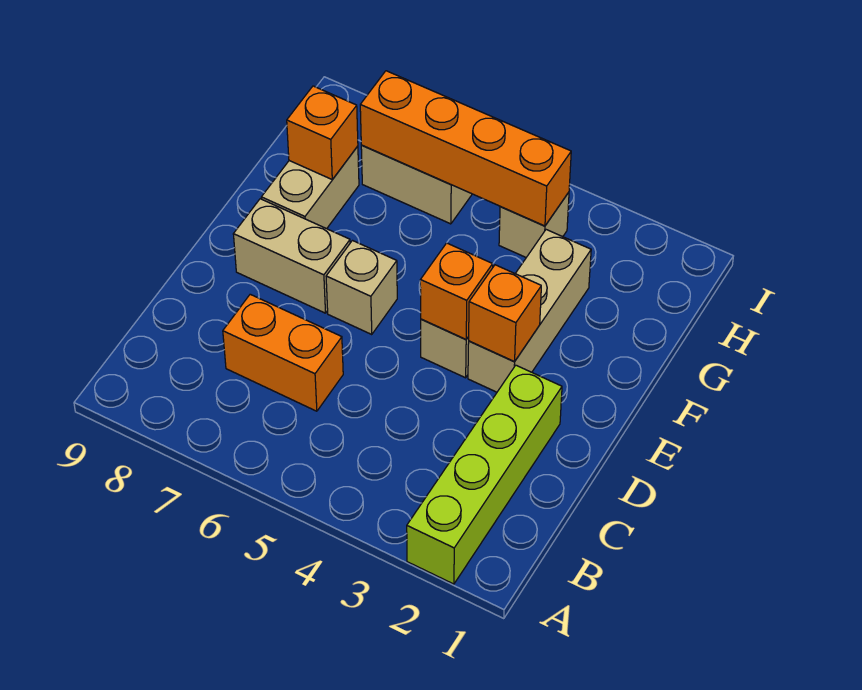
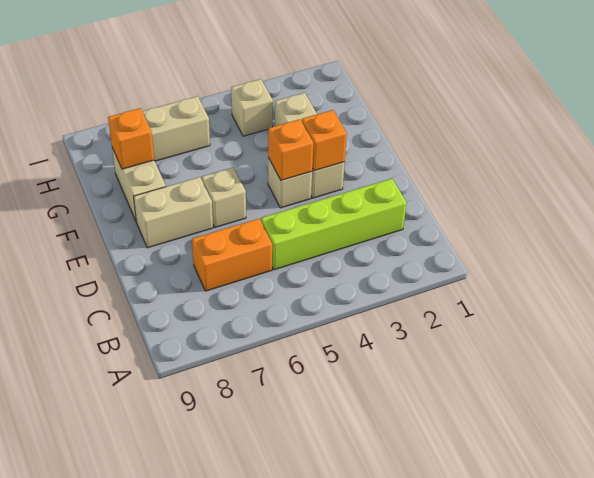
lime brick A2:D2 level 1 -> lime brick C2:C5 level 1
orange brick H4:H7 level 2 -> none

